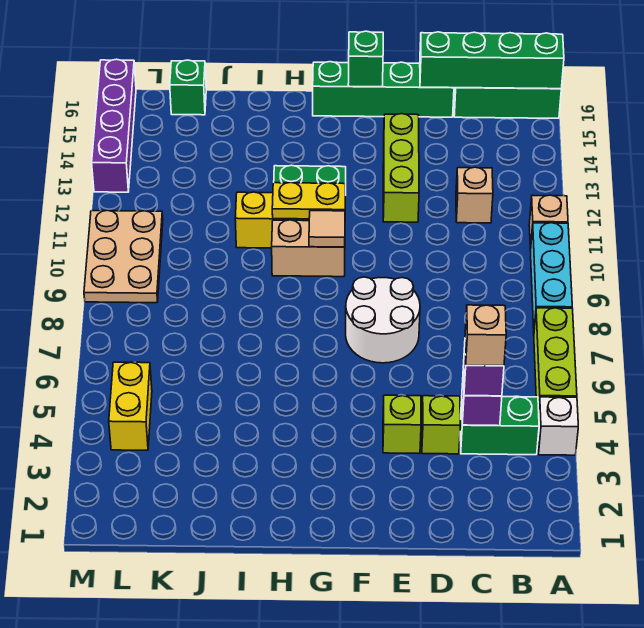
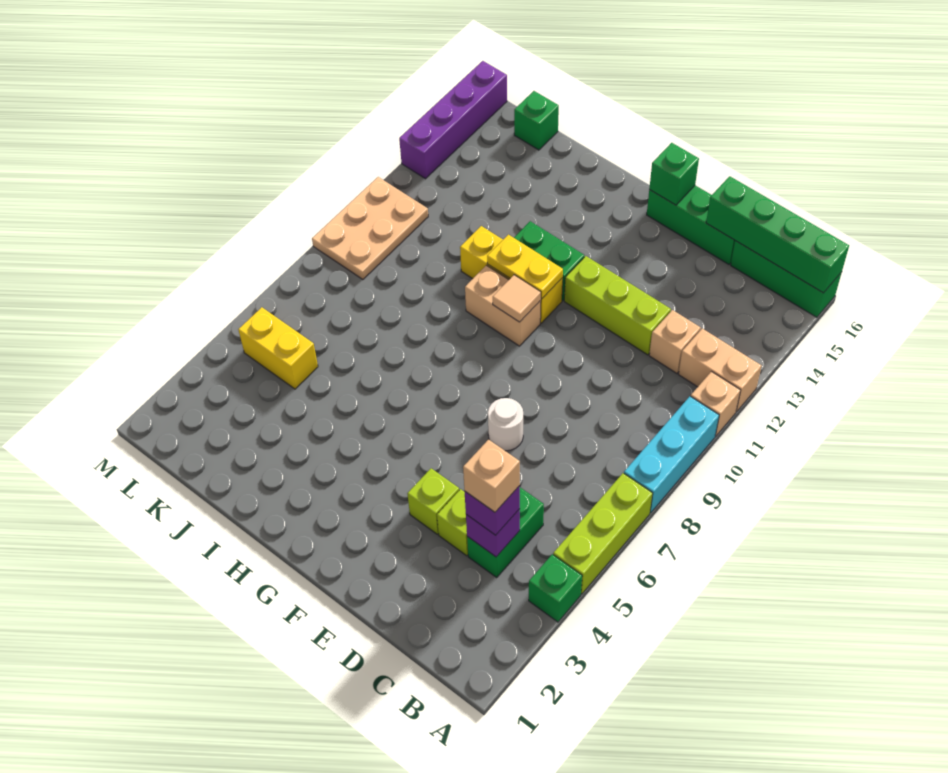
white brick A4 level 1 -> green brick A4 level 1
none -> tan brick A12:B12 level 1
green brick B4:C4 level 1 -> green brick C4:C5 level 1
green brick D16:G16 level 1 -> green brick D16:F16 level 1
white round brick E7:F8 level 1 -> white round brick E7 level 1
lime brick E12:E14 level 1 -> lime brick D12:F12 level 1
yellow brick L4:L5 level 1 -> yellow brick K5:L5 level 1

